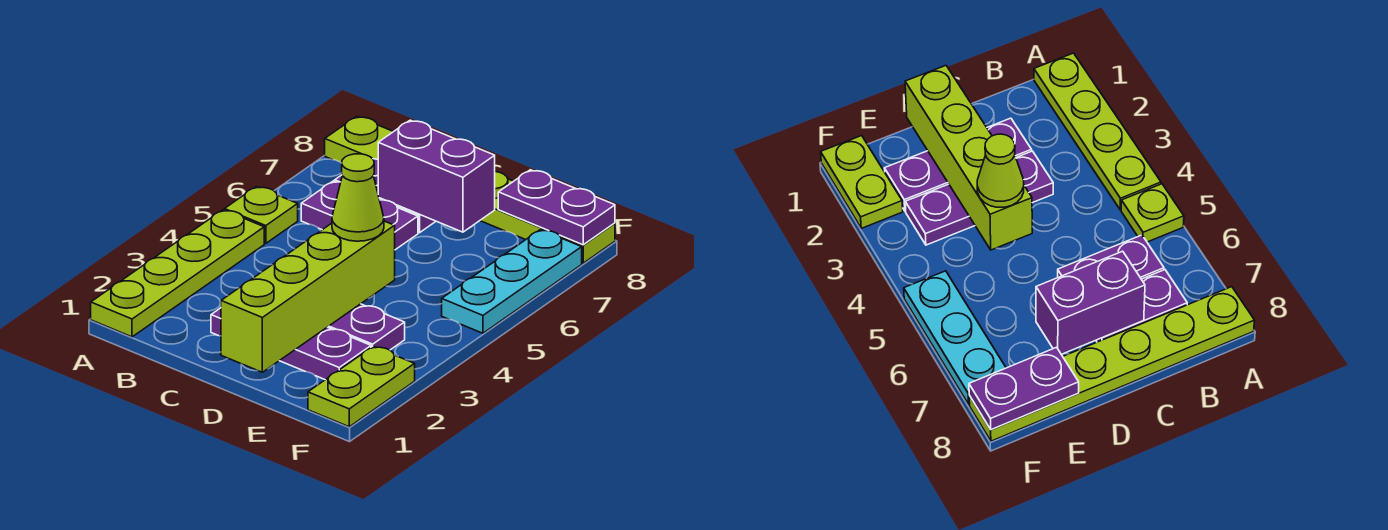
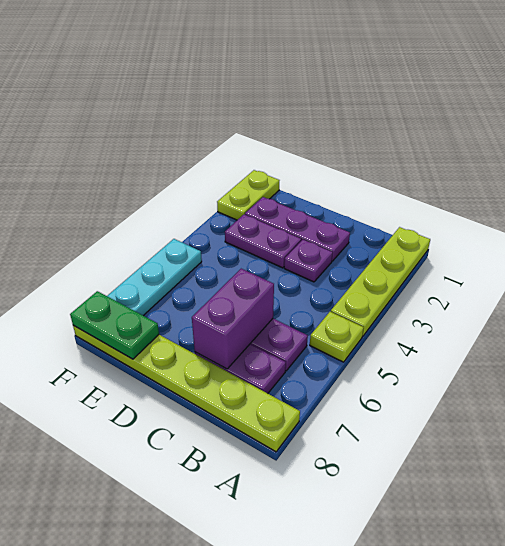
purple brick C7:D7 level 2 -> purple brick C6:C7 level 2
lime brick D1:D4 level 2 -> none
lime cone D4 level 3 -> none
purple plate E8:F8 level 2 -> green plate E8:F8 level 2

